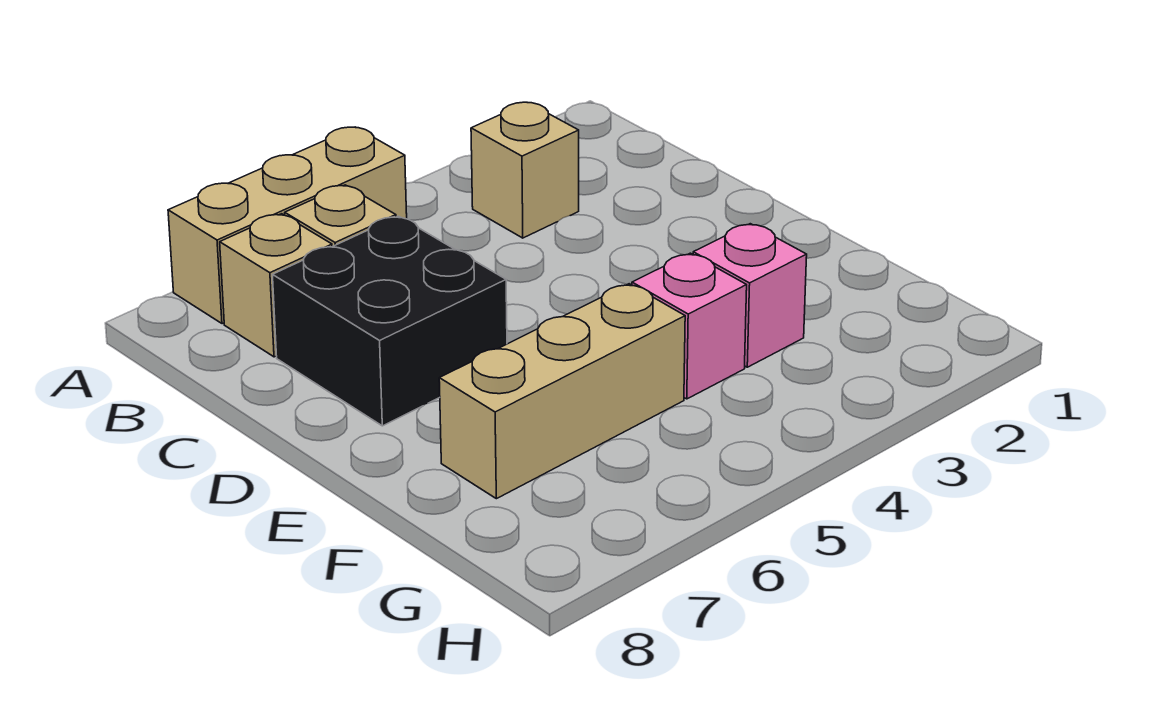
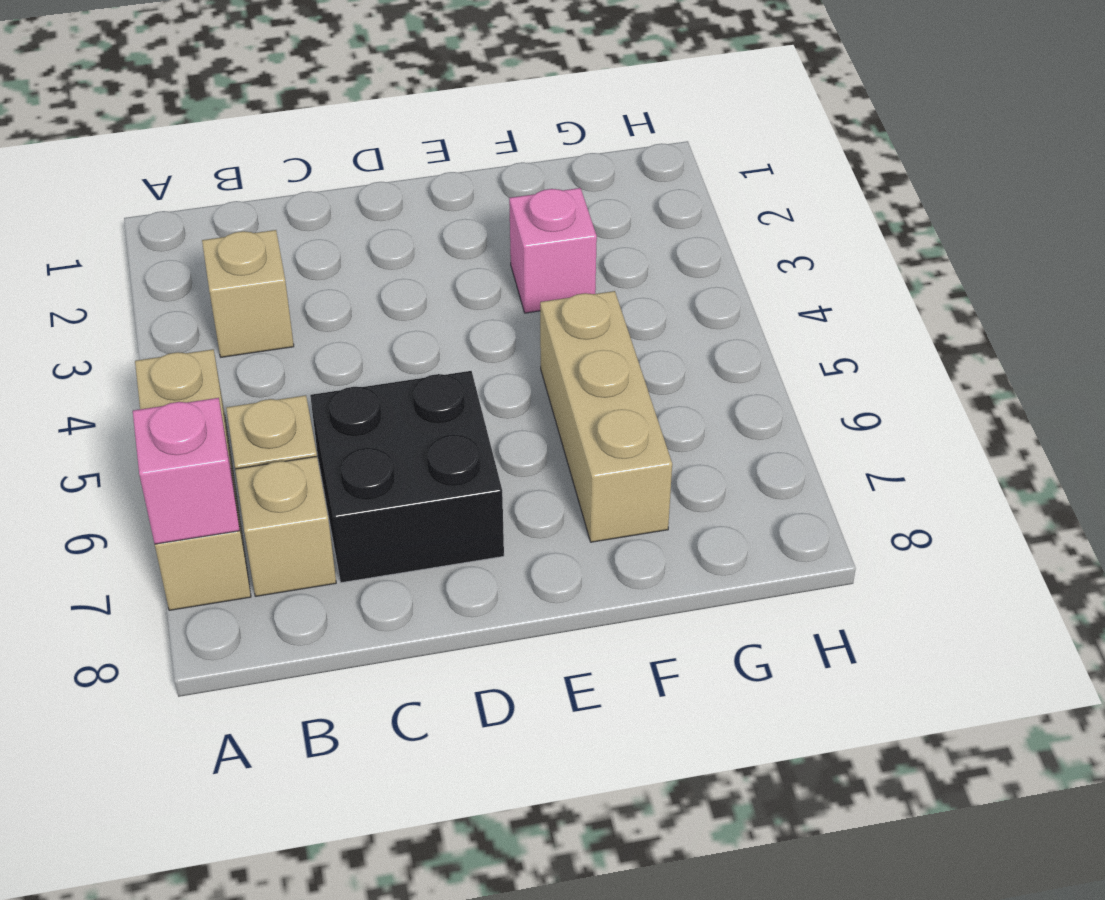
pink brick F4 level 1 -> pink brick A7 level 2

